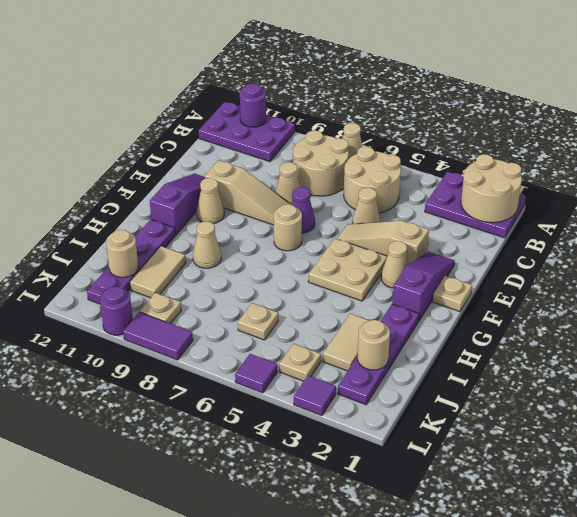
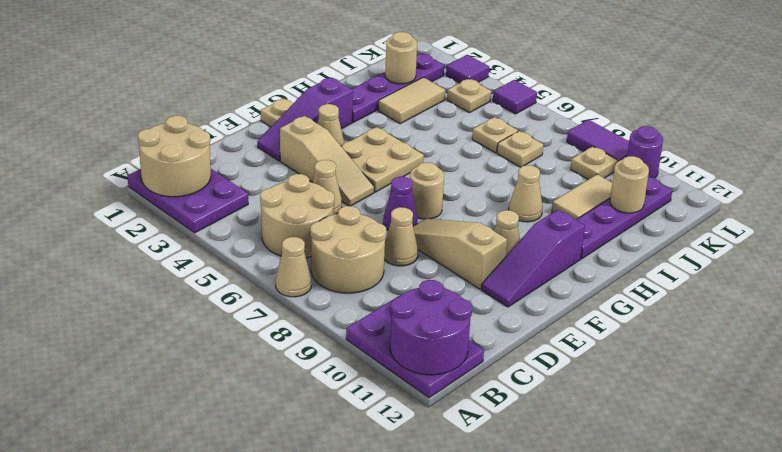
purple round brick A11 level 2 -> purple round brick A11:B12 level 2
none -> tan plate J7 level 1

